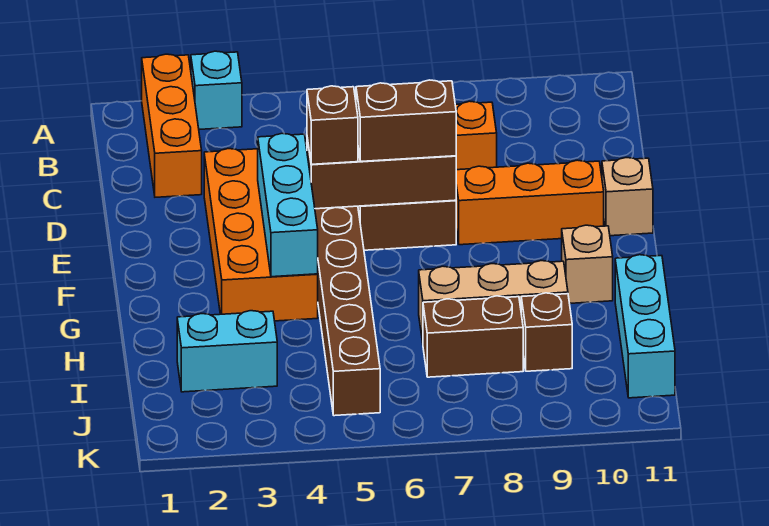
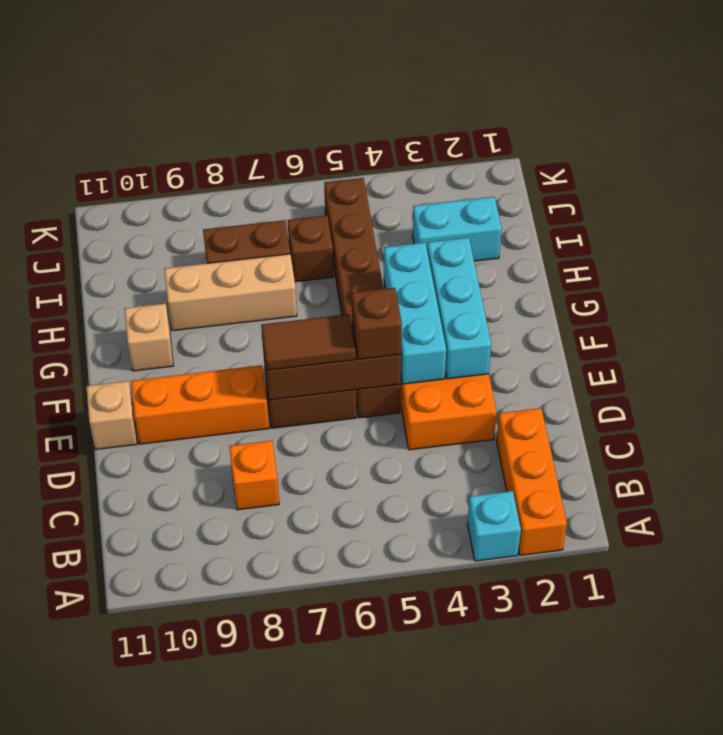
brown brick E6:E7 level 3 -> brown tile E6:E7 level 3
cyan brick H11:J11 level 1 -> cyan brick E3:G3 level 2
brown brick I9 level 1 -> brown brick I6 level 1

